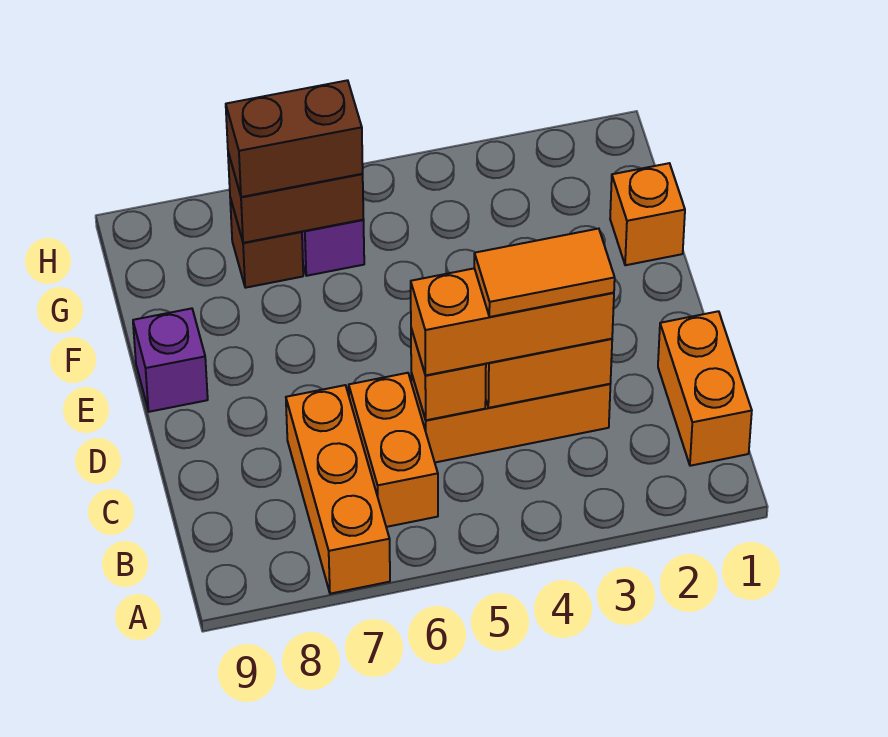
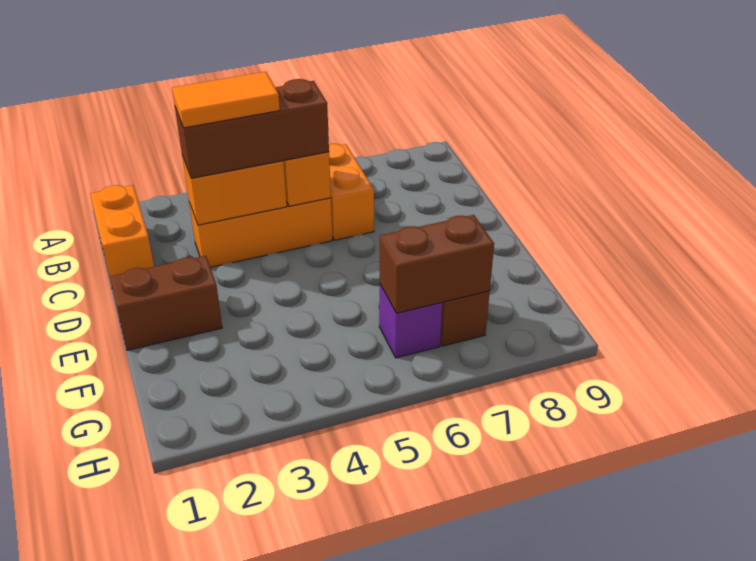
orange brick A7:C7 level 1 -> none
orange brick C3:C5 level 3 -> brown brick C3:C5 level 3
purple brick E9 level 1 -> none
orange brick F1 level 1 -> none
brown brick G6:G7 level 3 -> brown brick E1:E2 level 1

